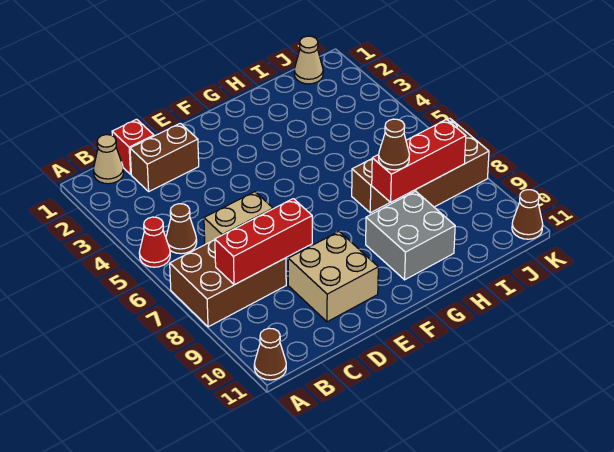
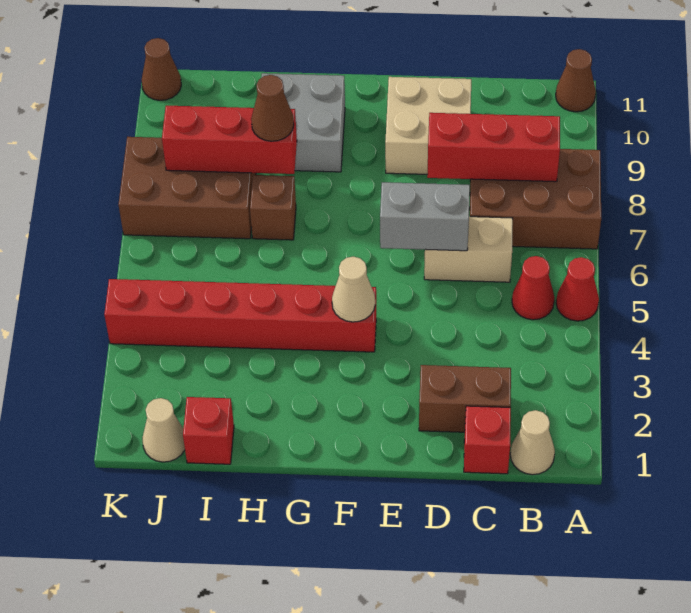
brown cone B5 level 1 -> red cone B5 level 1
none -> grey brick D6:E6 level 2
none -> red brick F4:K4 level 1
none -> tan cone F4 level 2
none -> red brick I1 level 1

